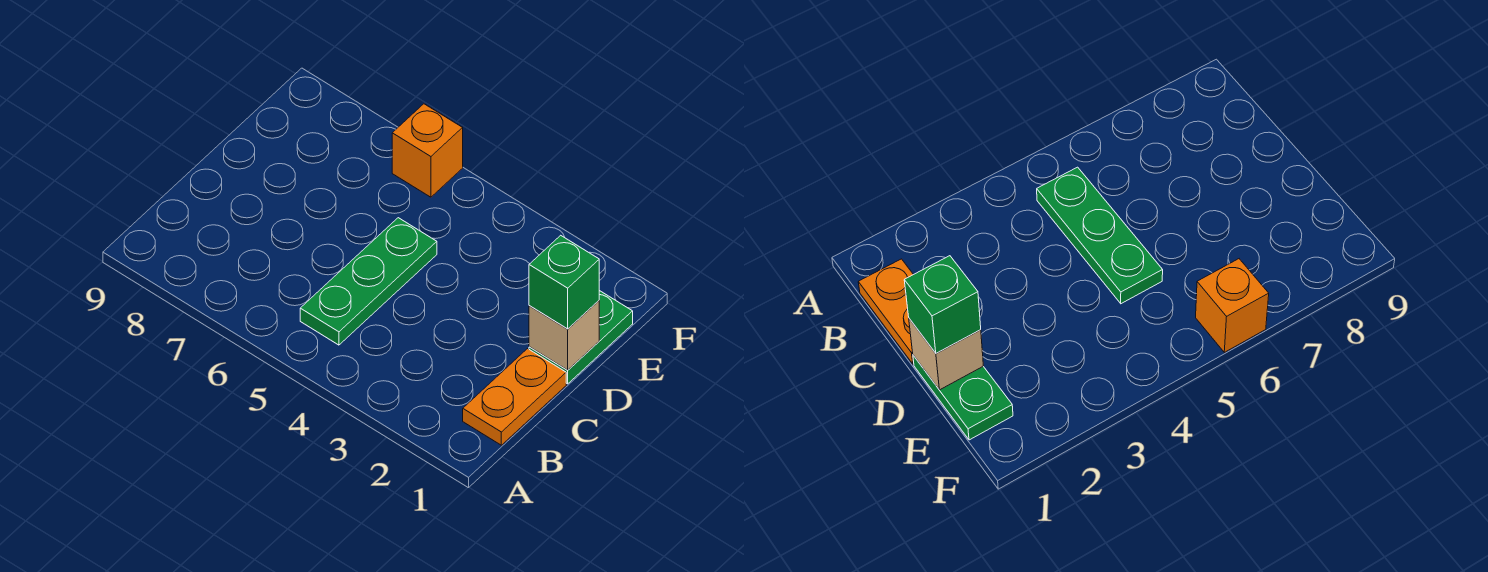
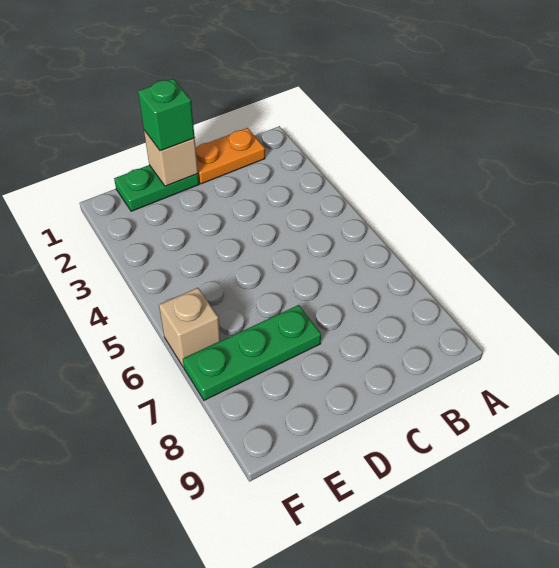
green plate B5:D5 level 1 -> green plate D7:F7 level 1
orange brick F6 level 1 -> tan brick F6 level 1

